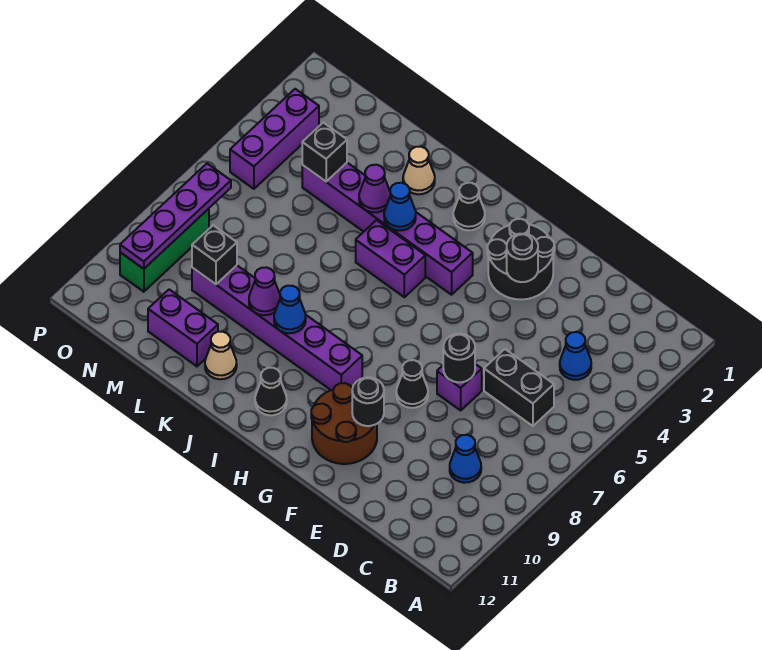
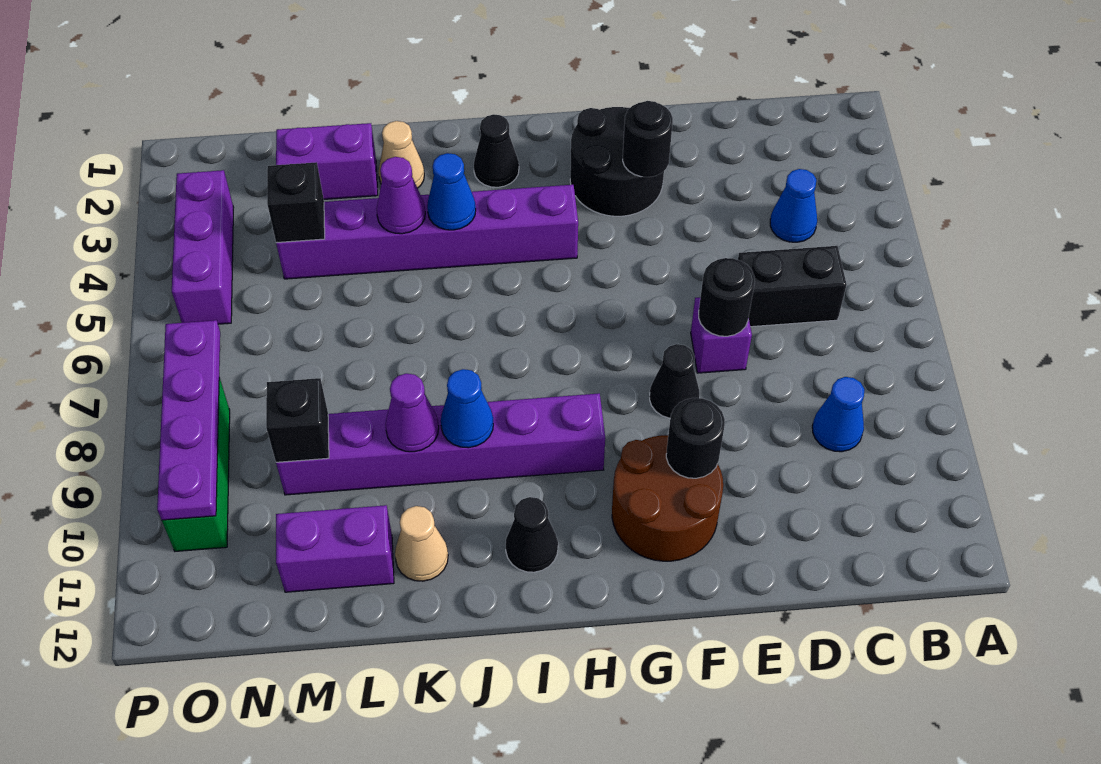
purple brick I5:J5 level 1 -> purple brick L2:M2 level 1

